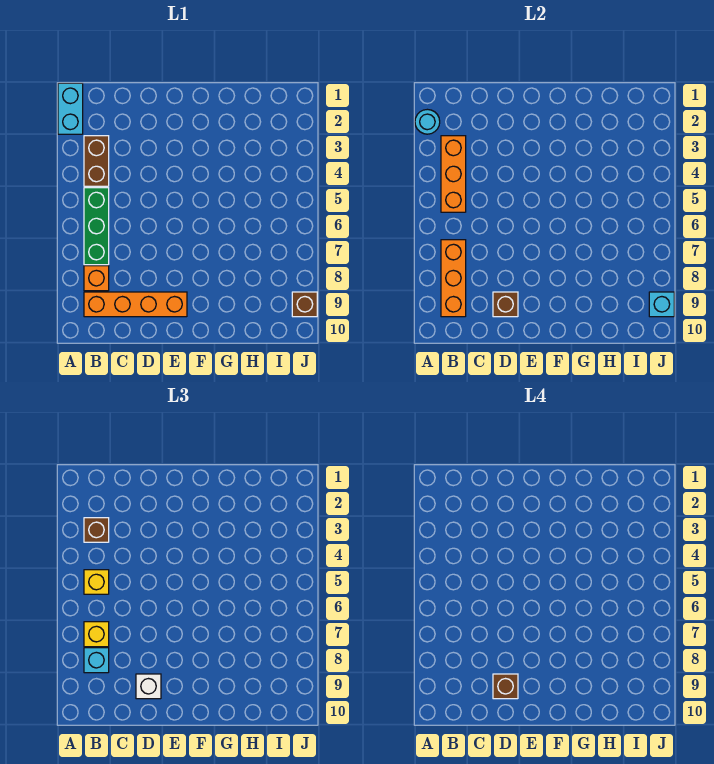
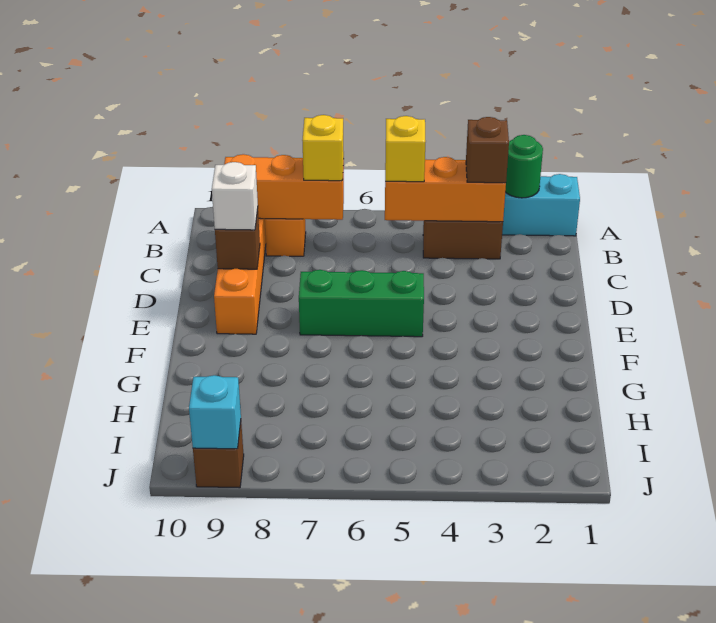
cyan round brick A2 level 2 -> green round brick A2 level 2
green brick B5:B7 level 1 -> green brick E5:E7 level 1
cyan brick B8 level 3 -> none
brown brick D9 level 4 -> none

